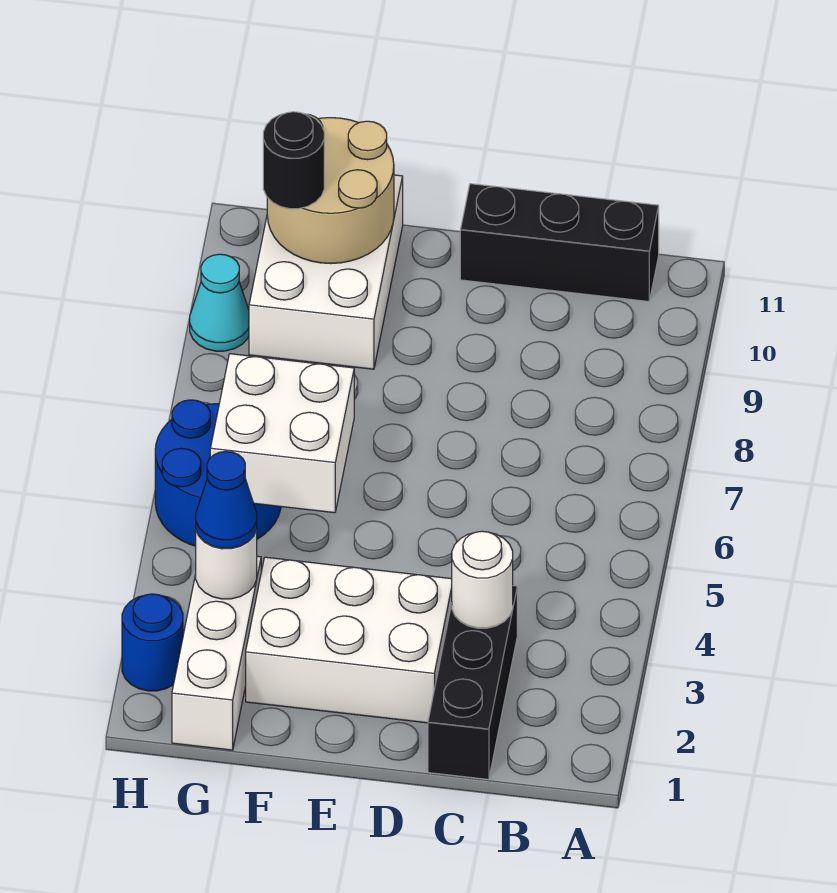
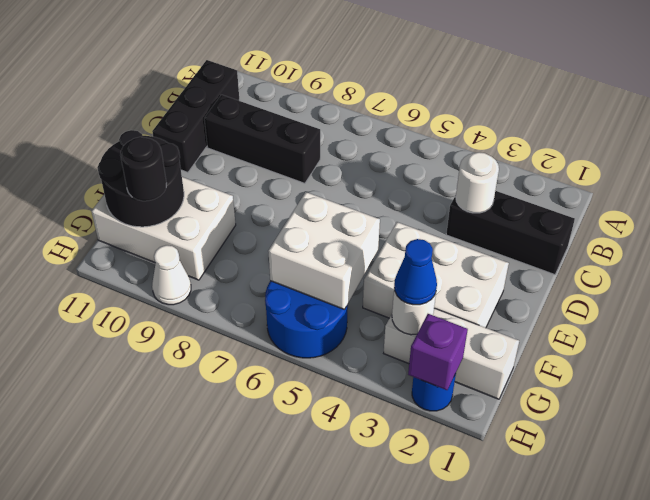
none -> black brick C8:C10 level 1
white brick D2:F3 level 1 -> white brick E2:F4 level 1
tan round brick F10:G11 level 2 -> black round brick F10:G11 level 2
none -> purple brick H2 level 2
cyan cone H9 level 1 -> white cone H9 level 1

